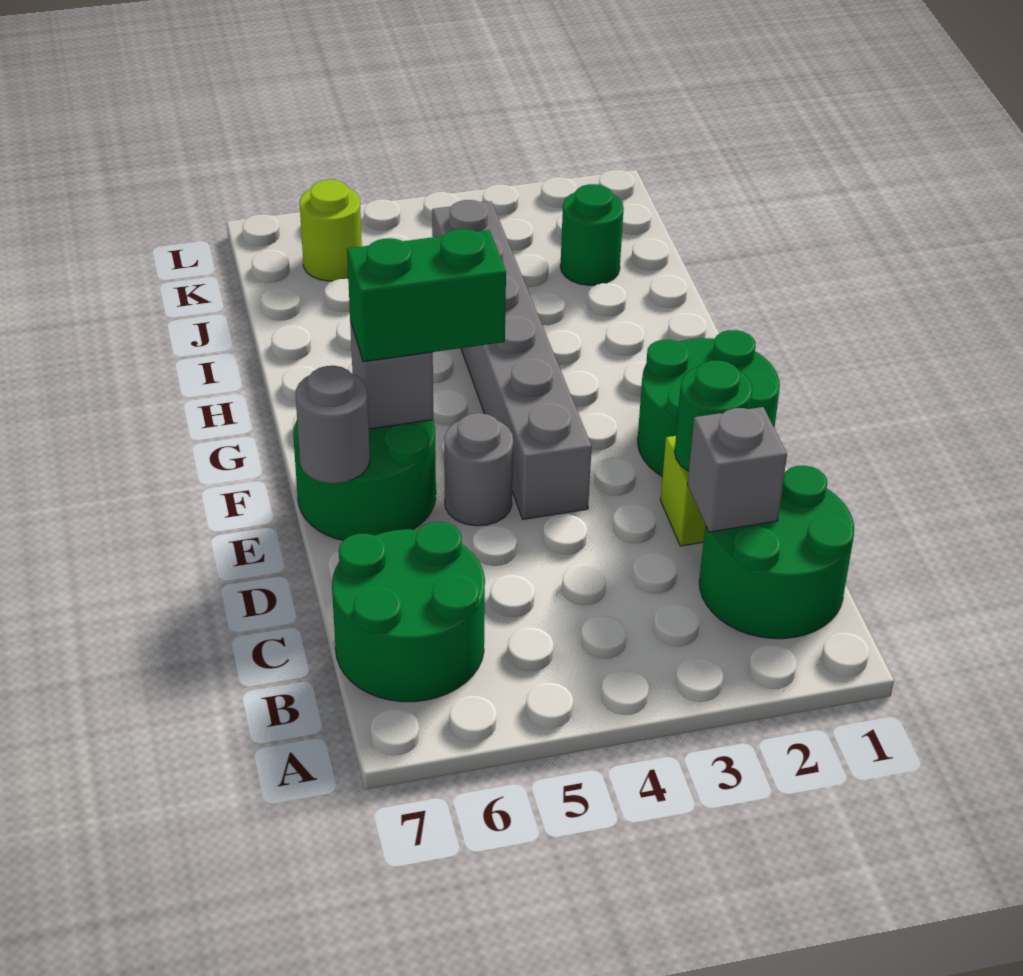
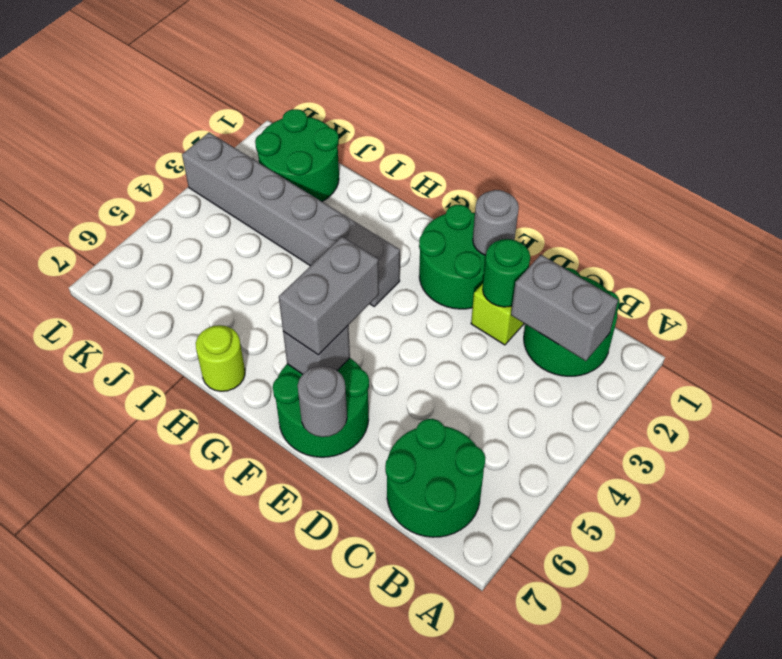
grey brick C2 level 2 -> grey brick B2:C2 level 2
grey brick E4:J4 level 1 -> grey brick G3:L3 level 1
grey round brick E5 level 1 -> grey round brick E1 level 2
green brick F5:F6 level 3 -> grey brick F5:F6 level 3
green round brick J2 level 1 -> green round brick J1:K2 level 1
lime round brick K6 level 1 -> lime round brick H7 level 1

